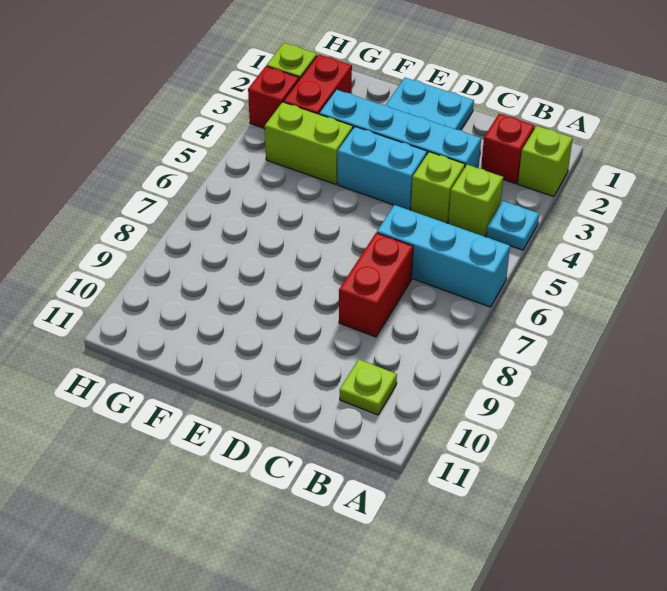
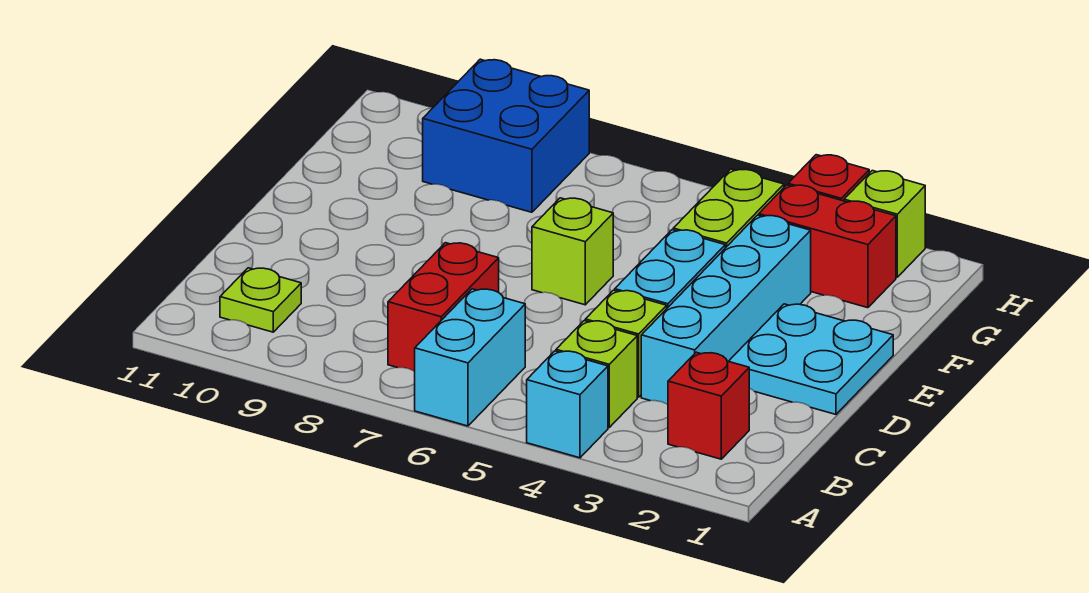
lime brick A2 level 1 -> lime brick E6 level 1
cyan plate A4 level 1 -> cyan brick A4 level 1
cyan brick A6:C6 level 1 -> cyan brick A6:B6 level 1
red brick C7:C8 level 1 -> red brick B7:C7 level 1
none -> blue brick G8:H9 level 1

